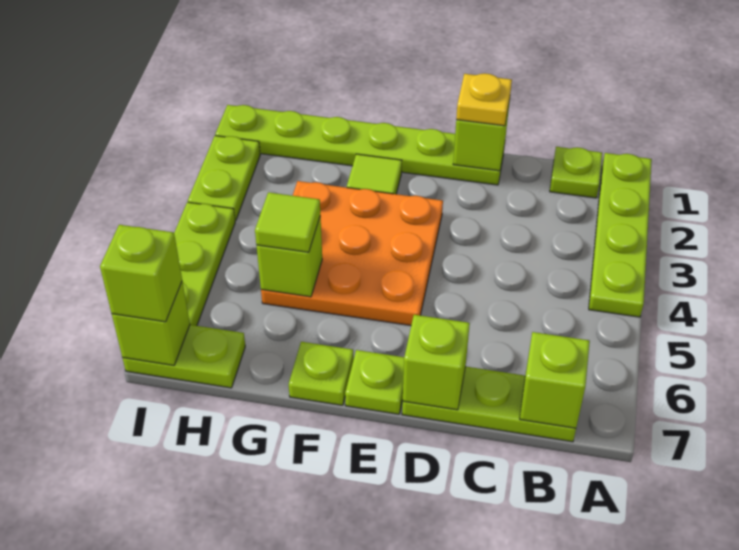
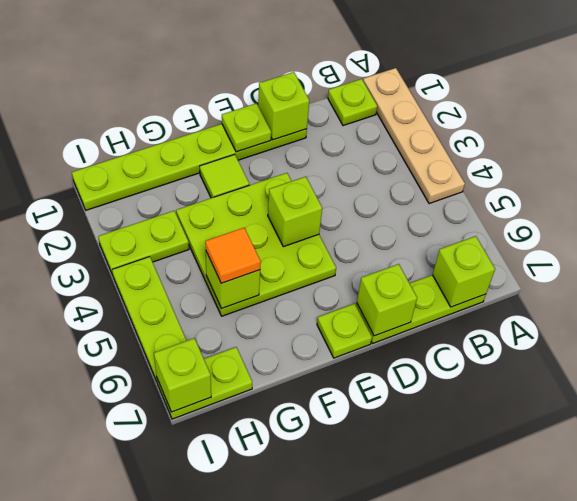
lime plate A1:A4 level 1 -> tan plate A1:A4 level 1
yellow plate D1 level 3 -> none
orange plate E3:G5 level 1 -> lime plate E3:G5 level 1
lime plate F7 level 1 -> lime plate E1 level 2
lime tile G5 level 3 -> orange tile G5 level 3
lime plate I2:I3 level 1 -> lime plate H3:I3 level 1
lime brick I7 level 3 -> lime brick E4 level 2

